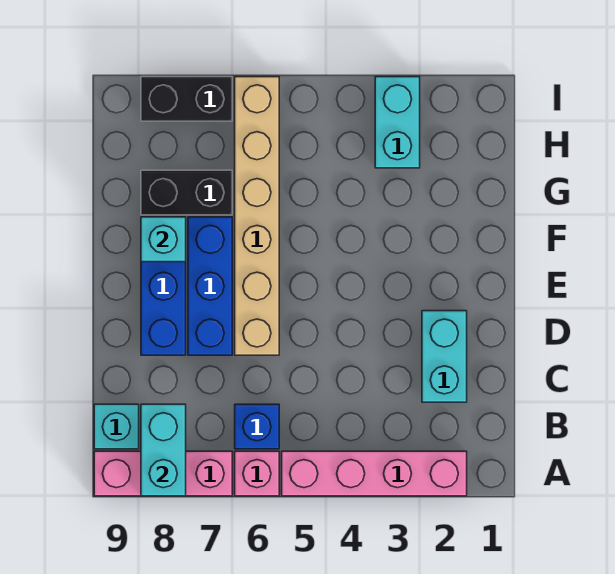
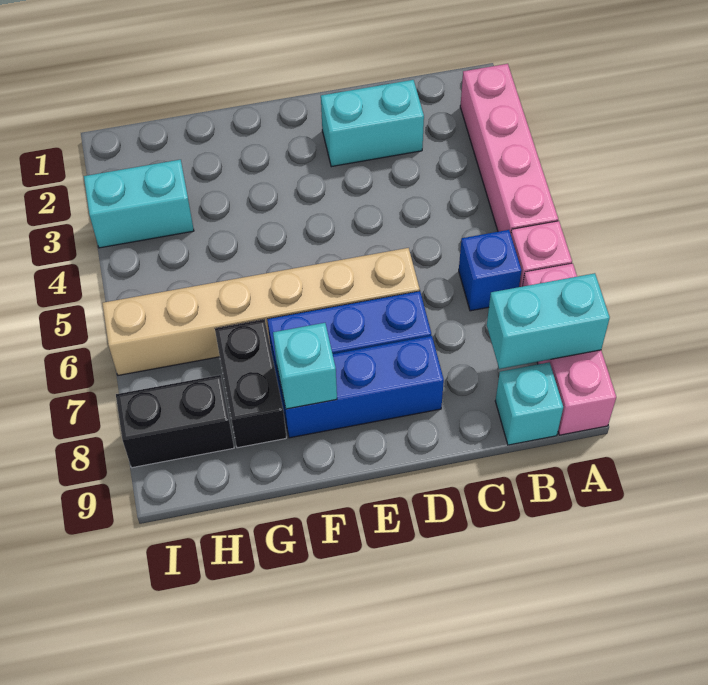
black brick I7:I8 level 1 -> black brick H8:I8 level 1

